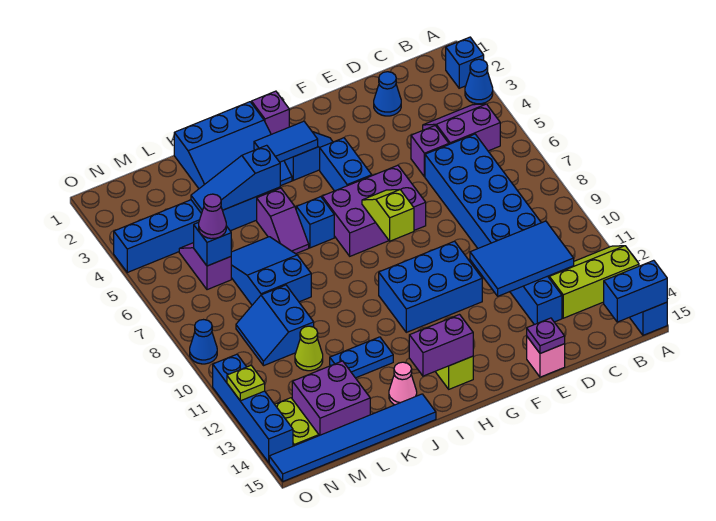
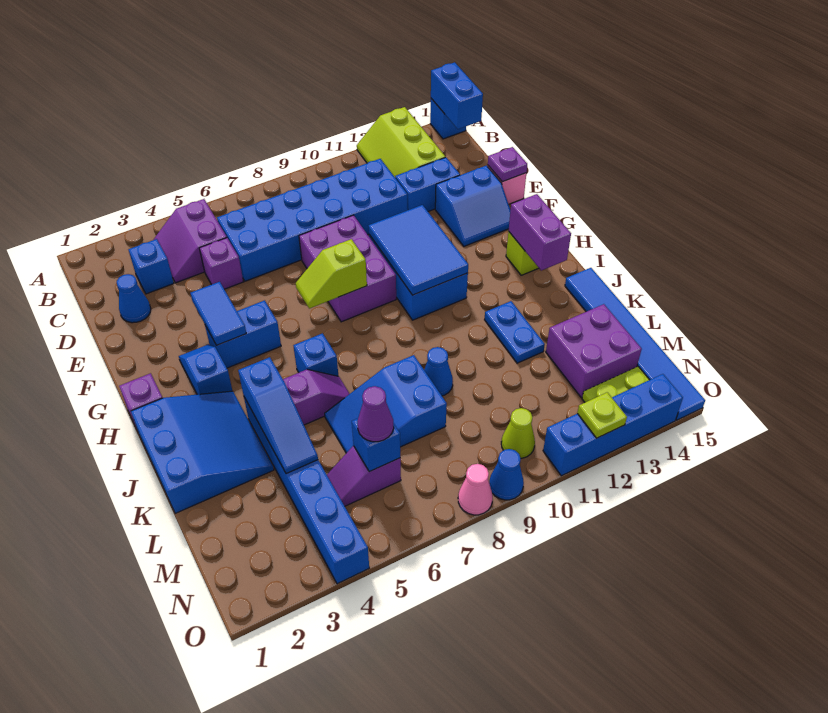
blue brick A2 level 1 -> blue brick C3 level 1
blue cone A3 level 1 -> blue cone K9 level 1
blue tile C11:E12 level 2 -> blue tile F10:H11 level 2
purple brick F6:H7 level 1 -> purple brick E8:G9 level 1
blue tile H3:I3 level 2 -> blue tile F4:G4 level 2
pink cone J14 level 1 -> pink cone O8 level 1
blue slope L9:M10 level 1 top L -> blue slope E13:F14 level 1 top E
lime cone L11 level 1 -> lime cone N10 level 1

